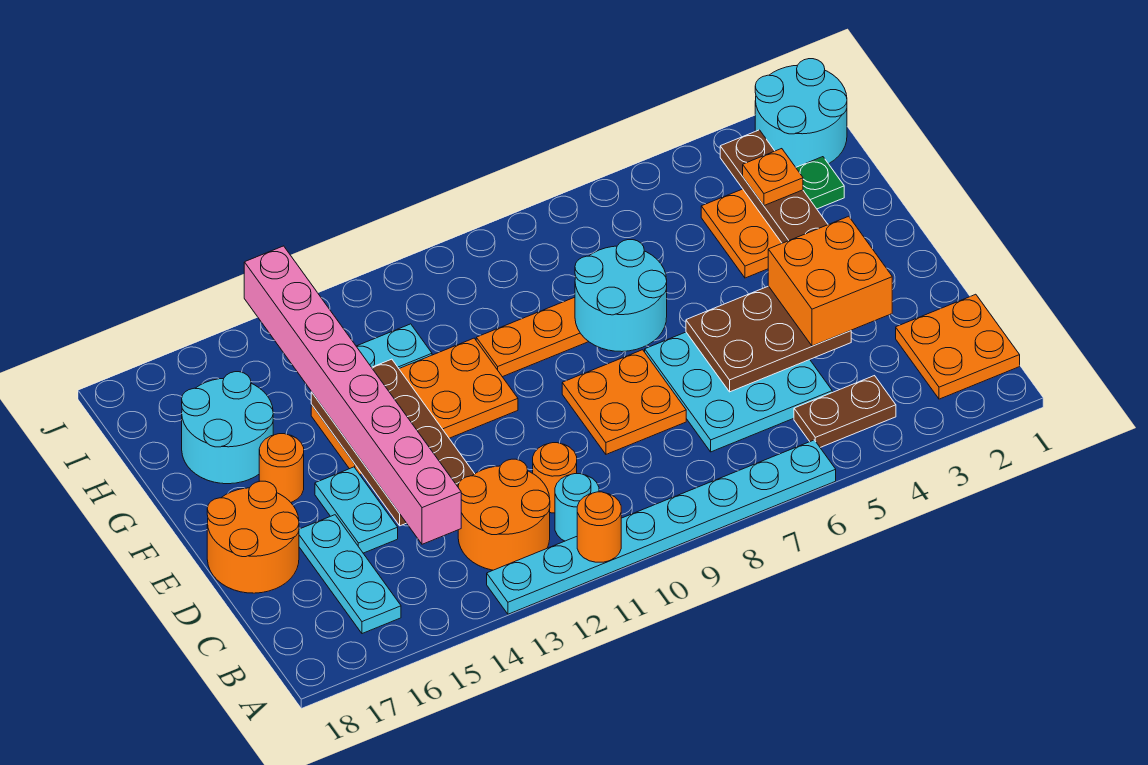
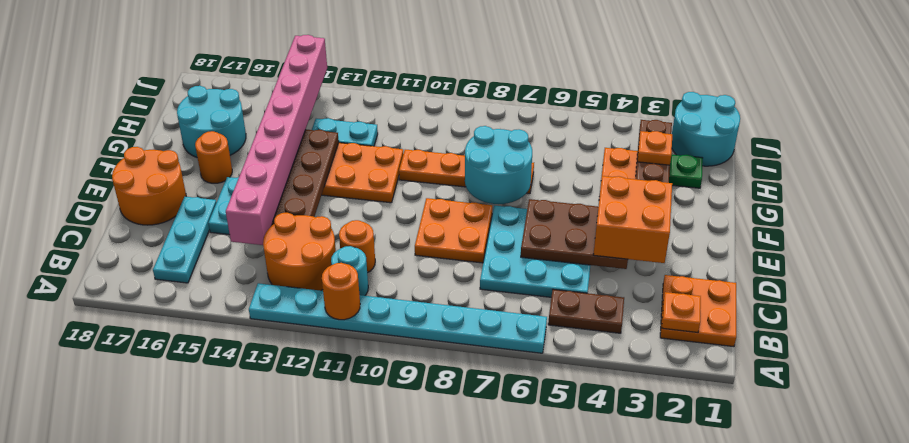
none -> orange plate B2 level 2

